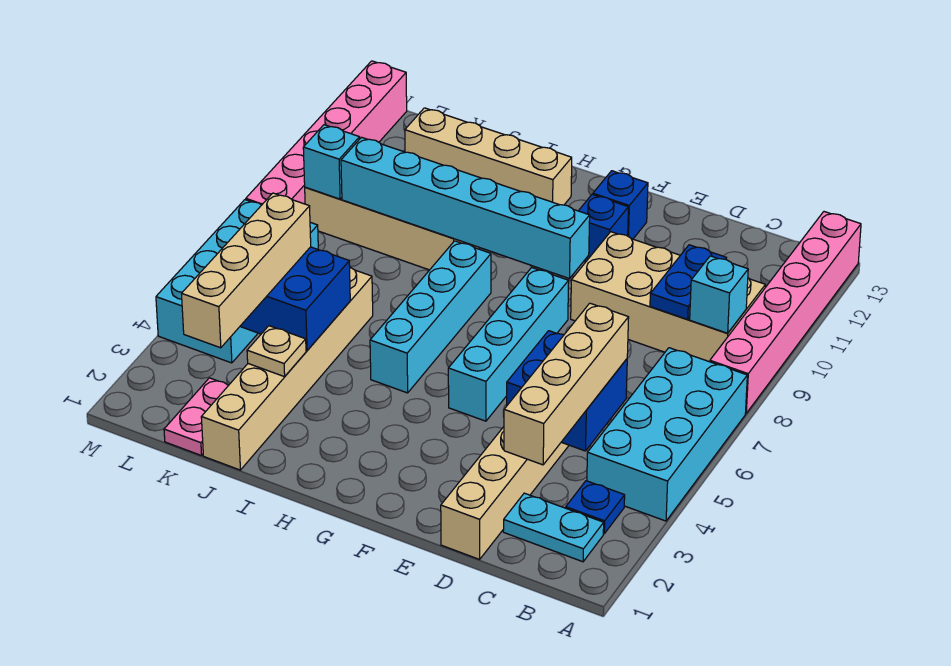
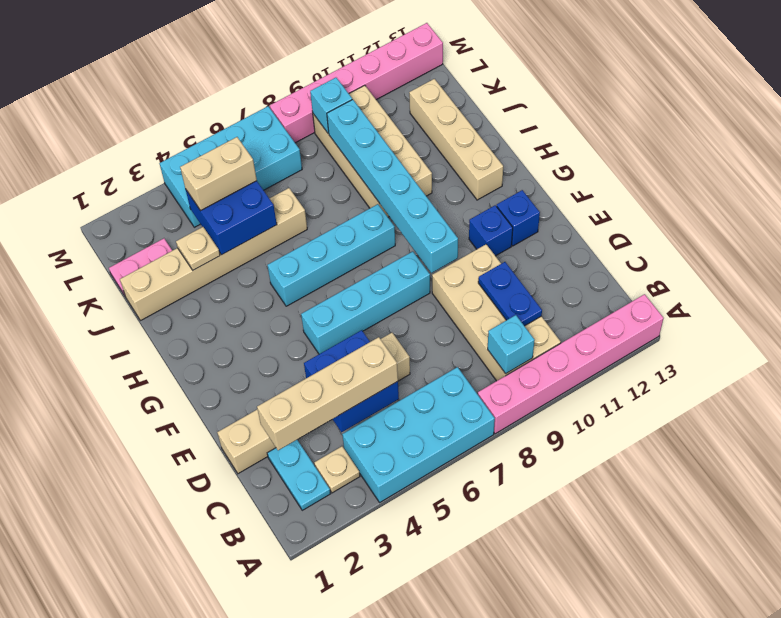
blue plate B3 level 1 -> tan plate B3 level 1
blue plate C9:C10 level 2 -> blue plate C10:D10 level 2
tan brick K2:K5 level 3 -> tan brick K4:K5 level 3

